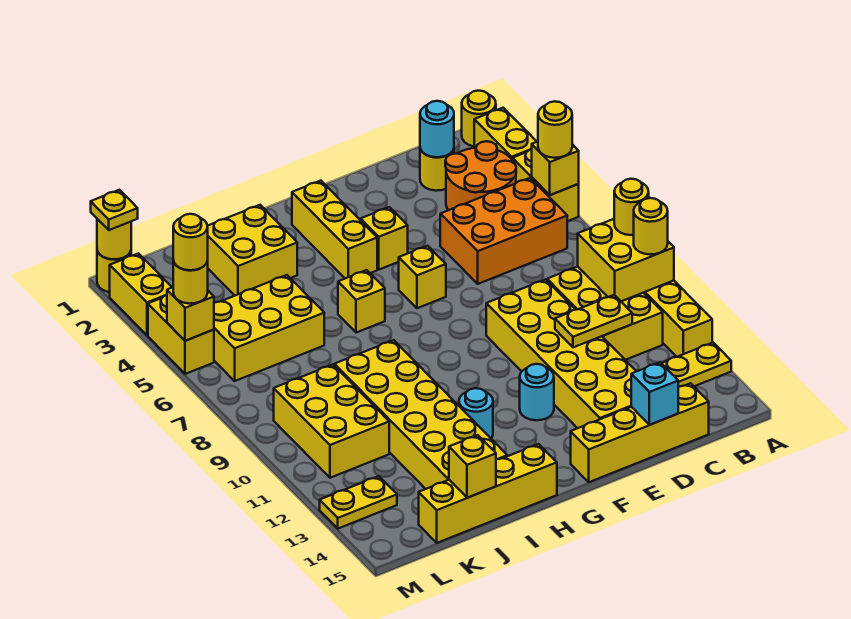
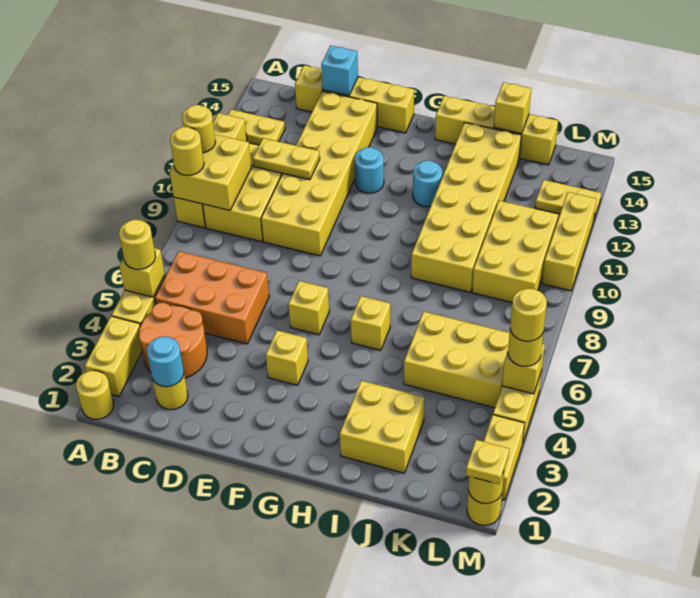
yellow brick G2:G4 level 1 -> yellow brick M10:M12 level 1

